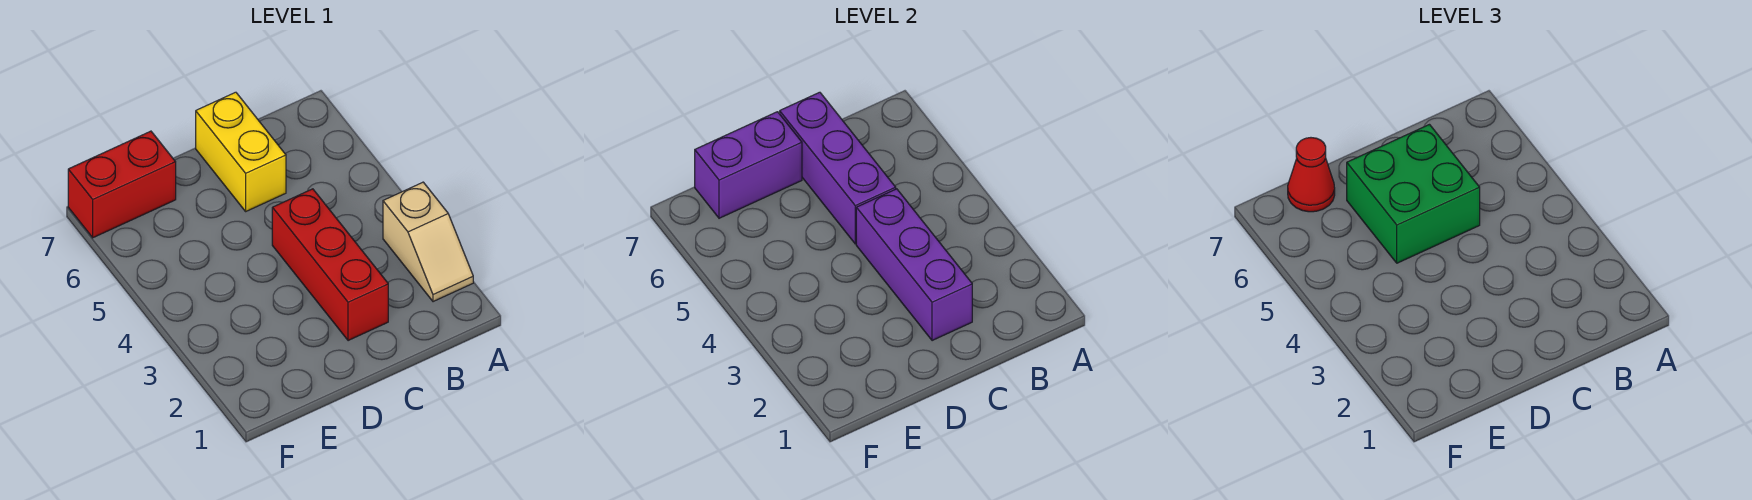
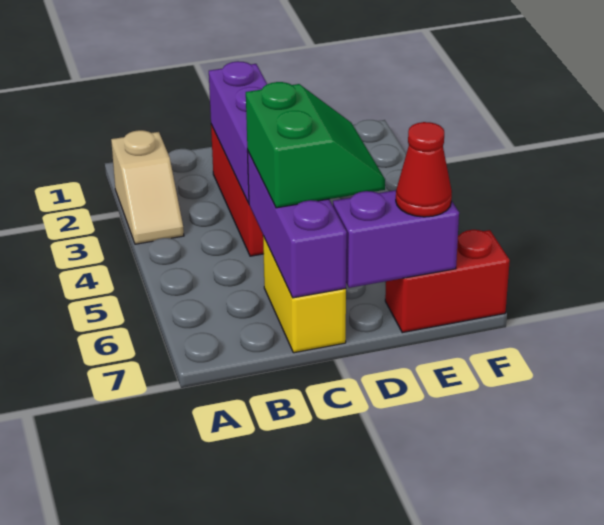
tan slope A2:A3 level 1 top 3 -> tan slope A2:A3 level 1 top 2
green brick C5:D6 level 3 -> green slope C5:D6 level 3 top C

